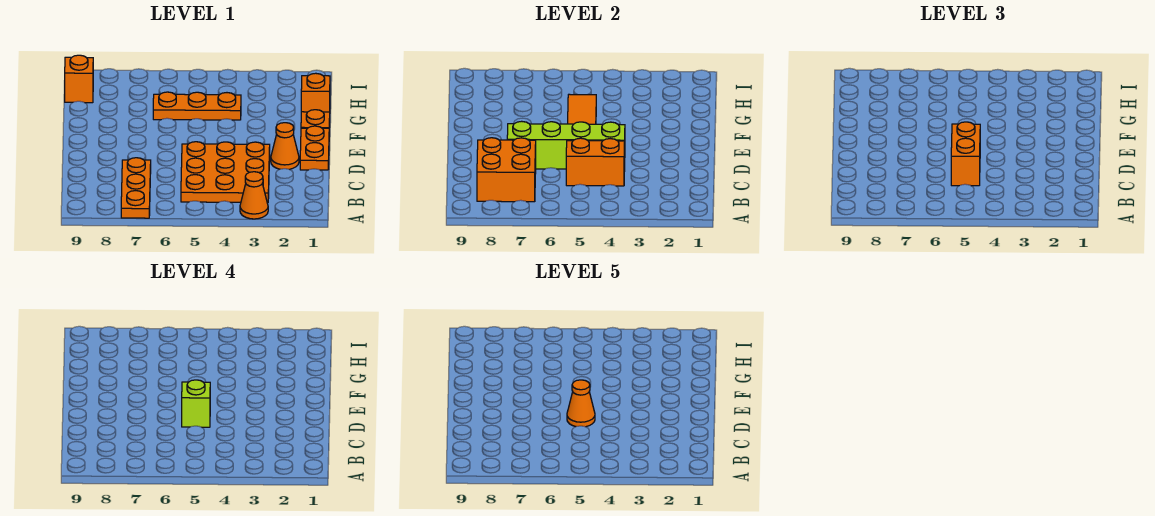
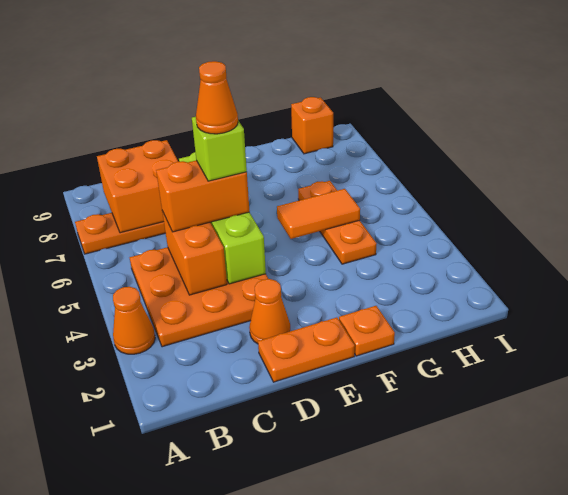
orange brick G1 level 1 -> none

